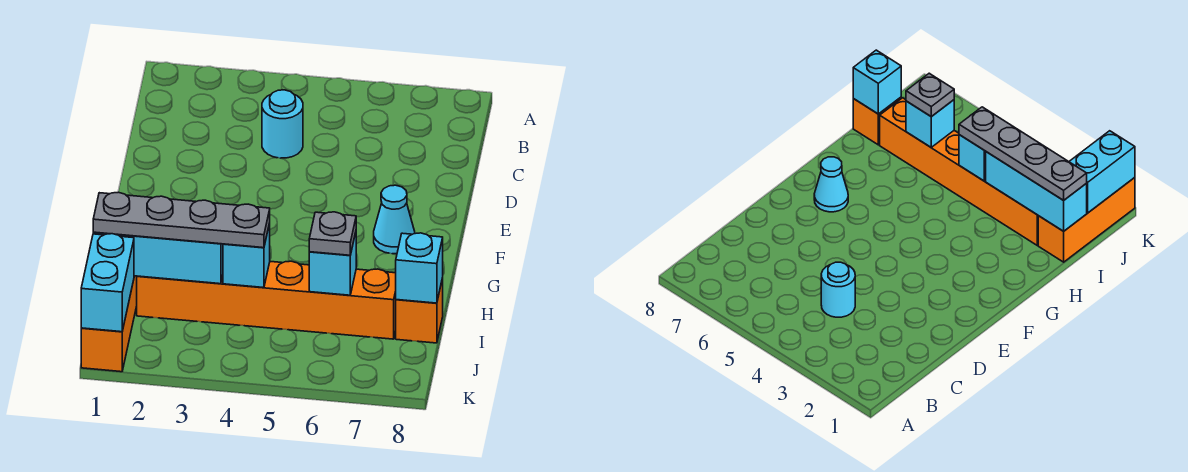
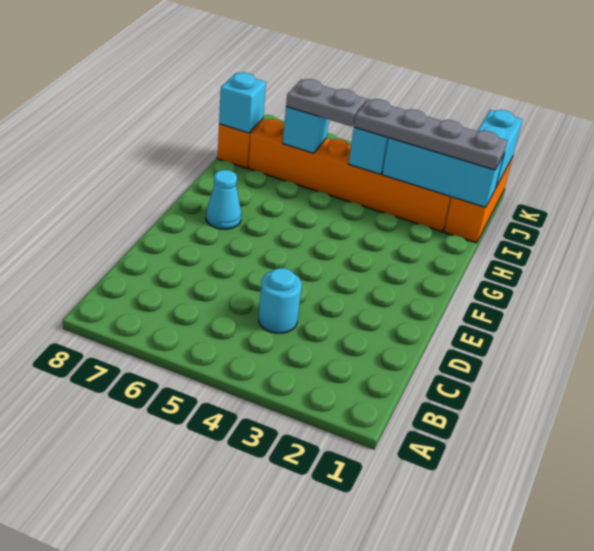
grey plate I6 level 3 -> grey plate I5:I6 level 3

